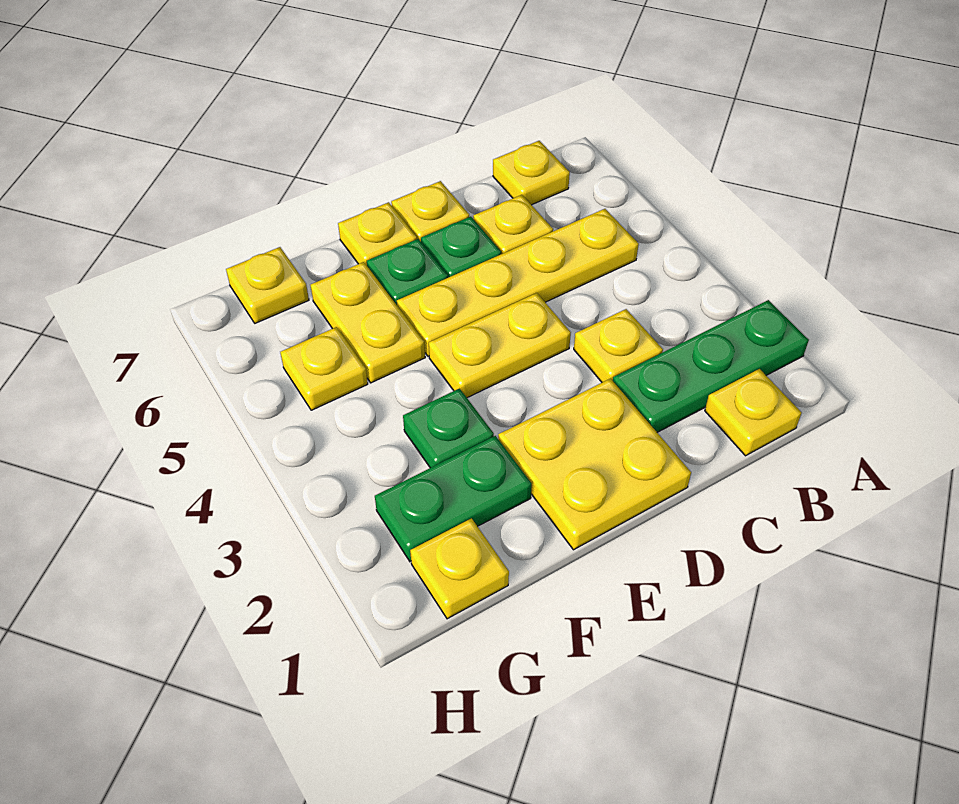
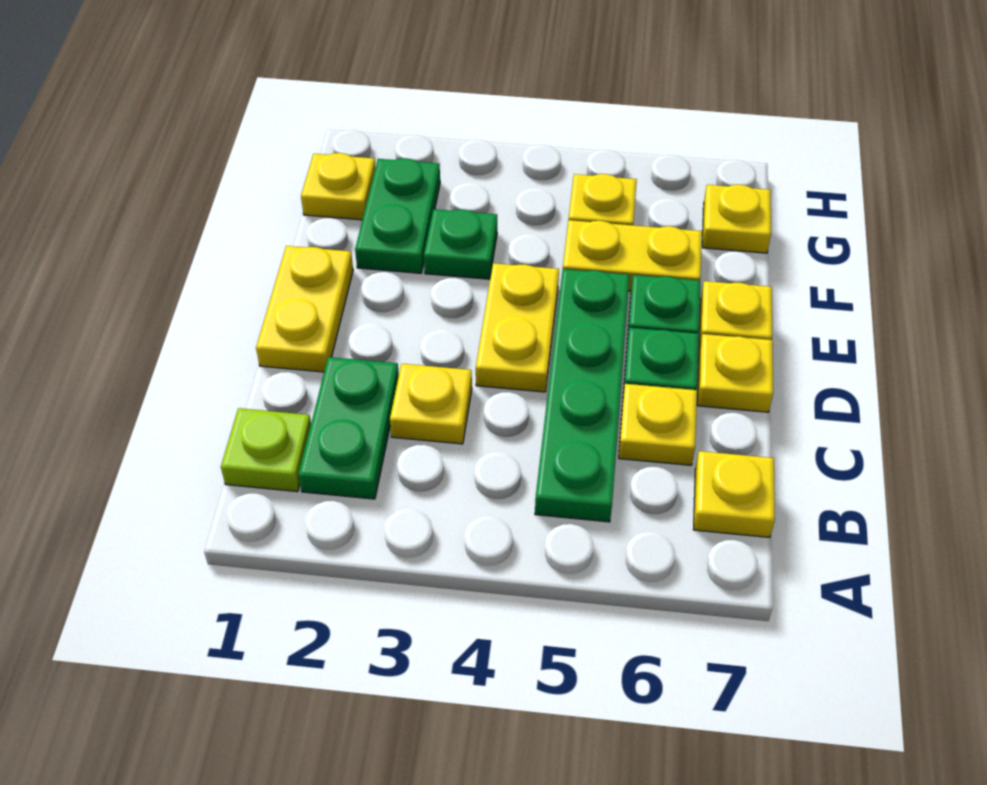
green plate A2:C2 level 1 -> green plate B2:C2 level 1
yellow plate B1 level 1 -> lime plate B1 level 1
yellow plate B5:E5 level 1 -> green plate B5:E5 level 1
yellow plate D1:E2 level 1 -> yellow plate D1:E1 level 1

